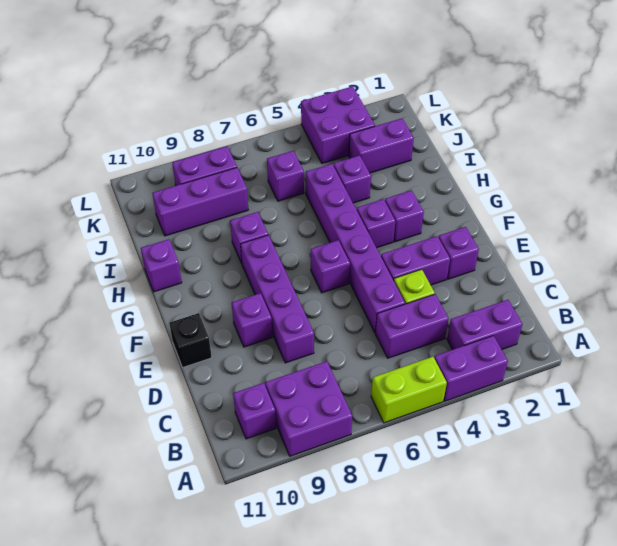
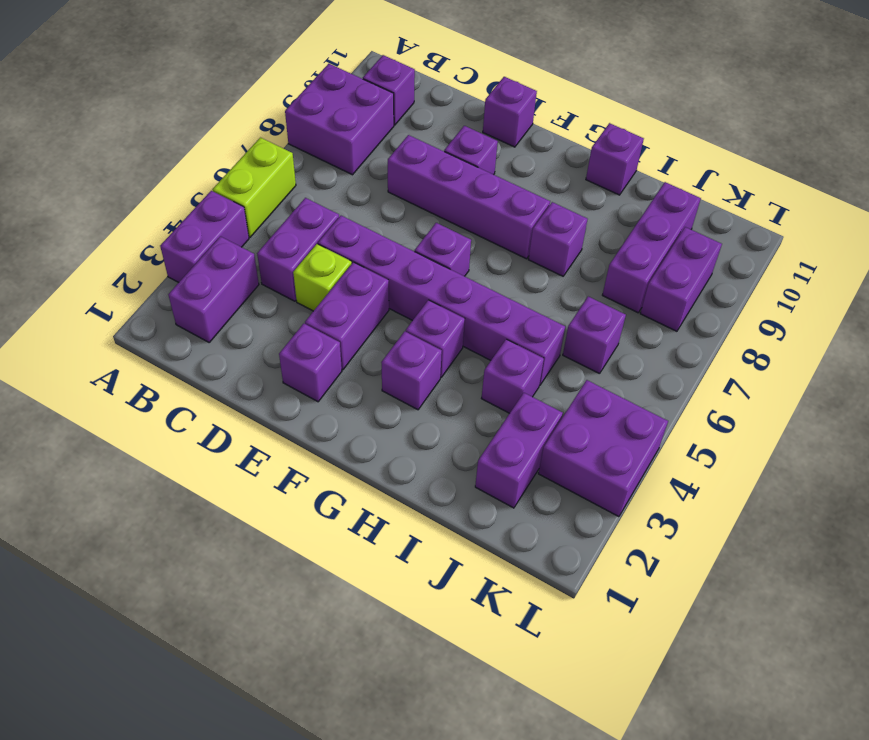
black brick E11 level 1 -> purple brick E11 level 1

